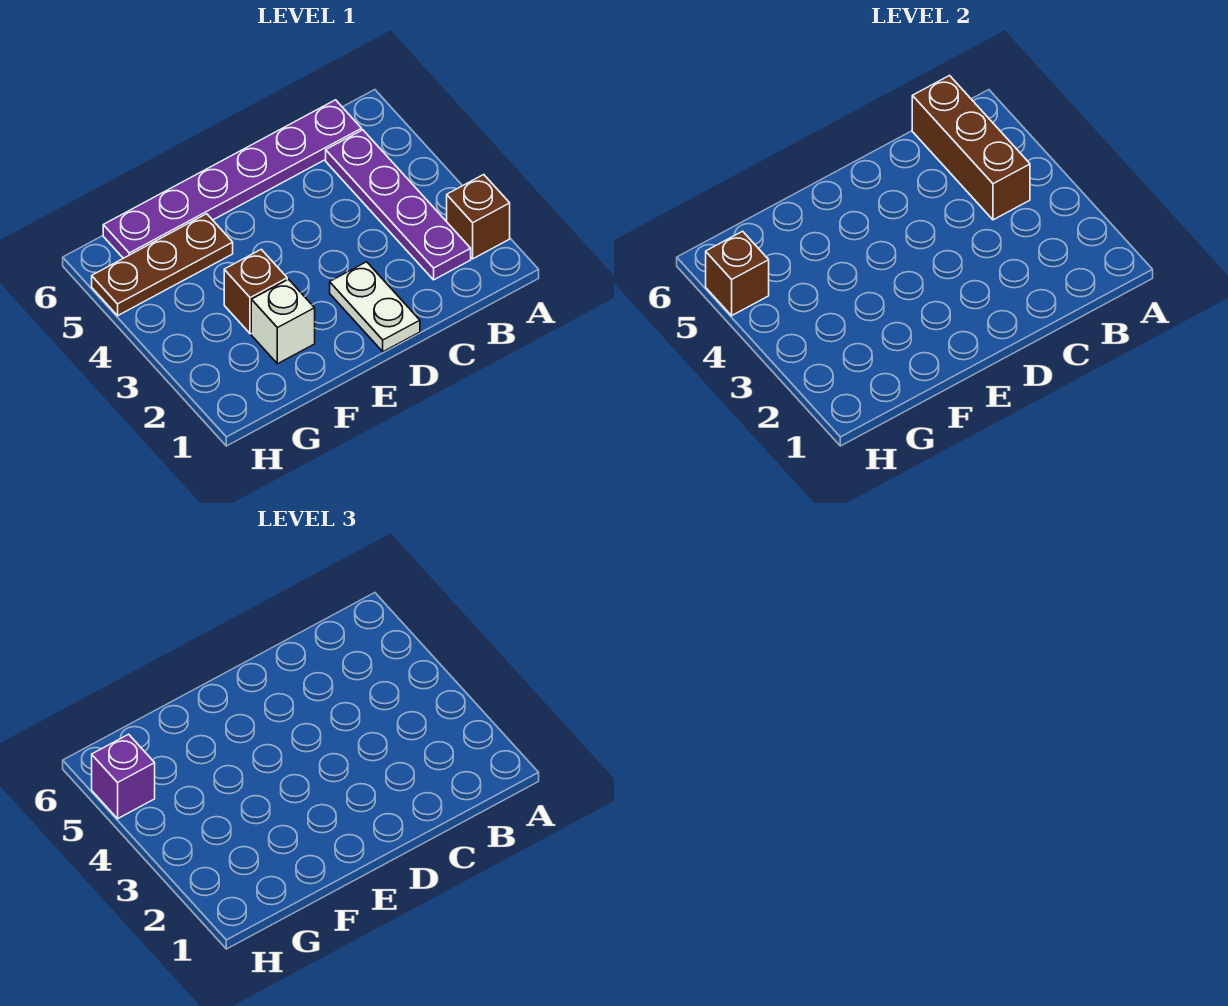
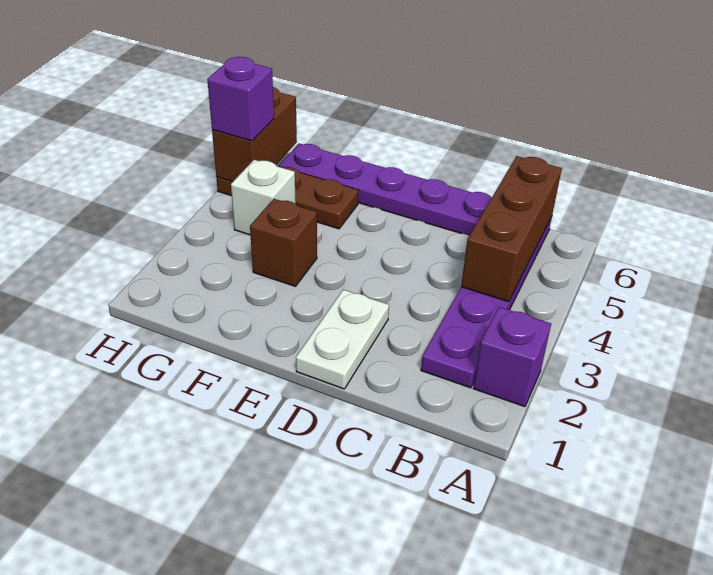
brown brick A2 level 1 -> purple brick A2 level 1
white brick F2 level 1 -> white brick G4 level 1
brown brick H5 level 2 -> brown brick H5:H6 level 2

